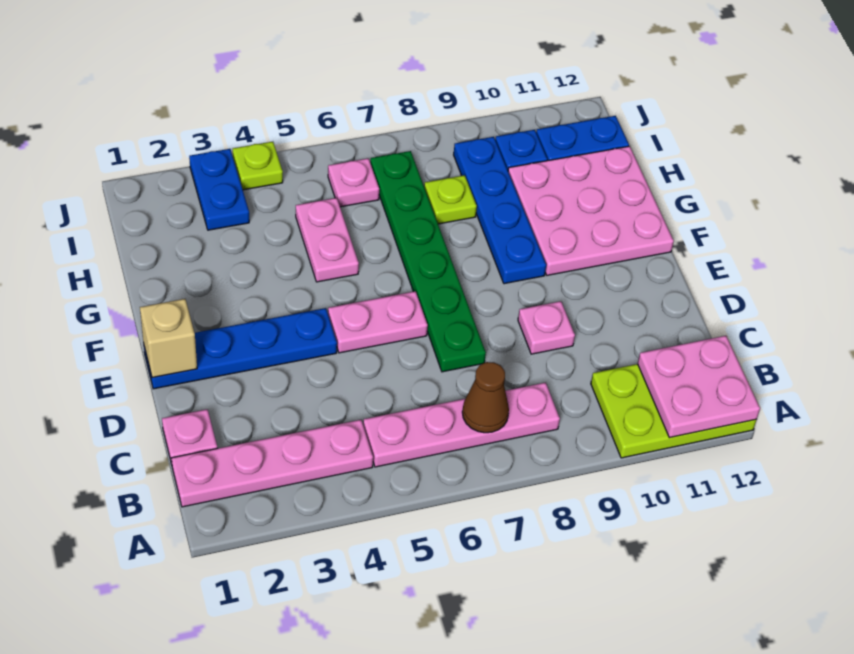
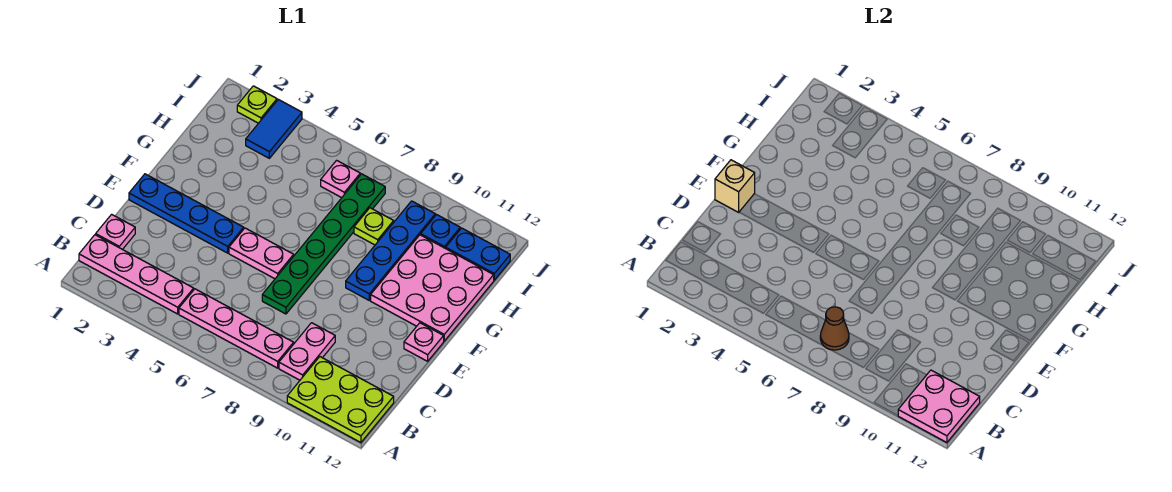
pink plate D9 level 1 -> pink plate E12 level 1
pink plate G5:H5 level 1 -> pink plate B9:C9 level 1
blue plate I3:J3 level 1 -> blue tile I3:J3 level 1
lime plate J4 level 1 -> lime plate J2 level 1

